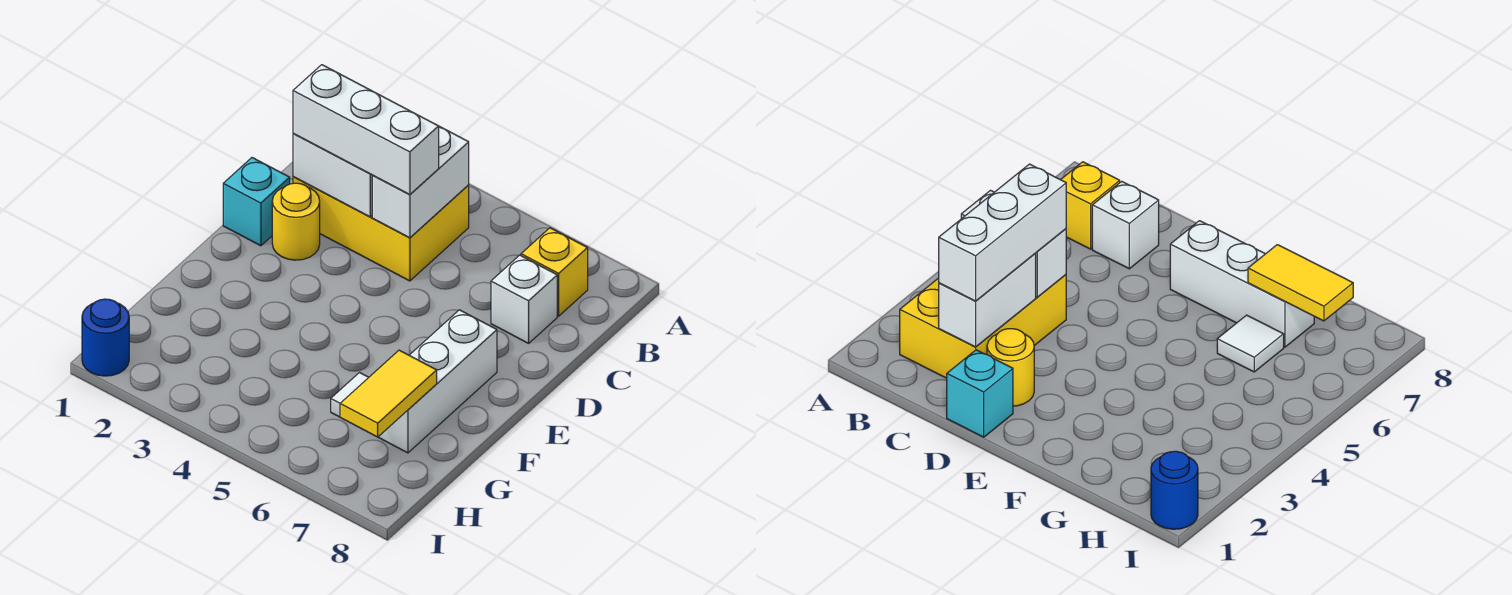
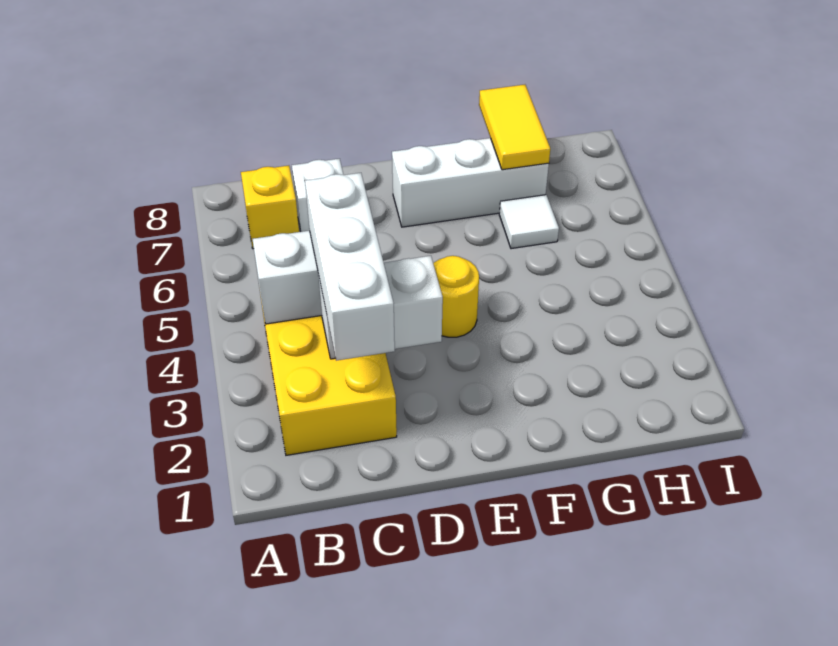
white brick C2:C3 level 2 -> white brick C3:D3 level 2
cyan brick D1 level 1 -> none
yellow round brick D2 level 1 -> yellow round brick E4 level 1
yellow tile G7:H7 level 2 -> yellow tile G7:G8 level 2
blue round brick I1 level 1 -> none

